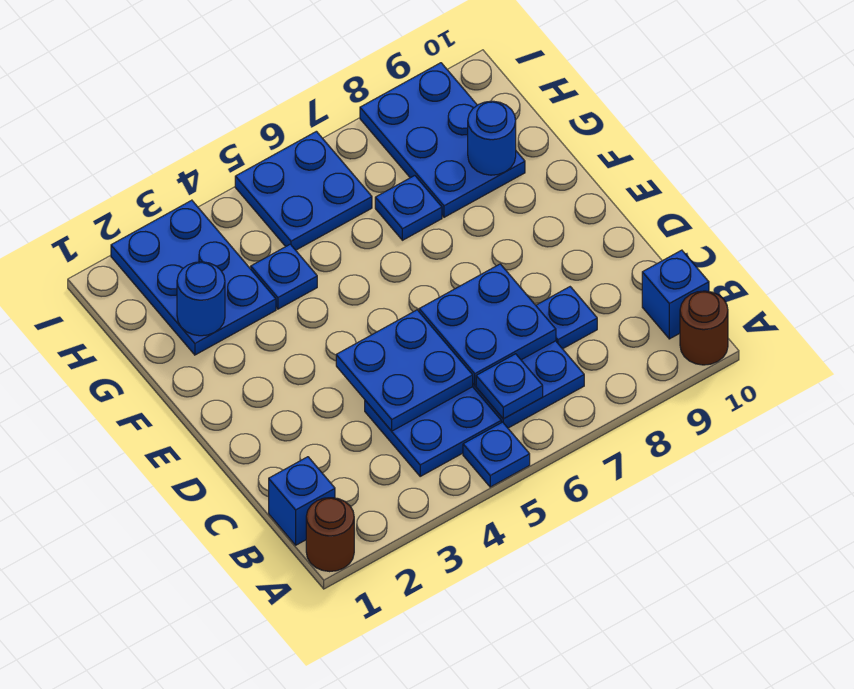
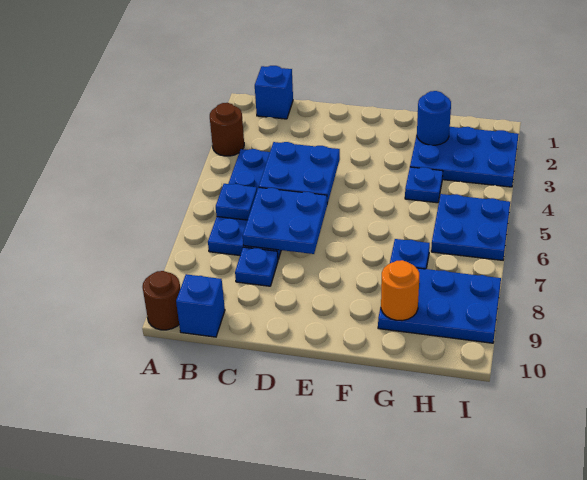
brown round brick A1 level 1 -> brown round brick A3 level 1
blue plate A5 level 1 -> none
blue round brick G9 level 2 -> orange round brick G9 level 2

